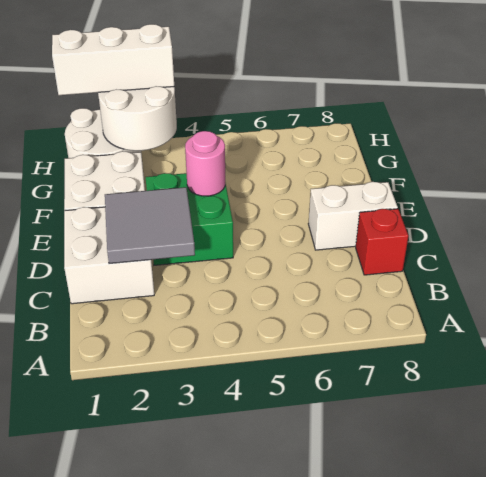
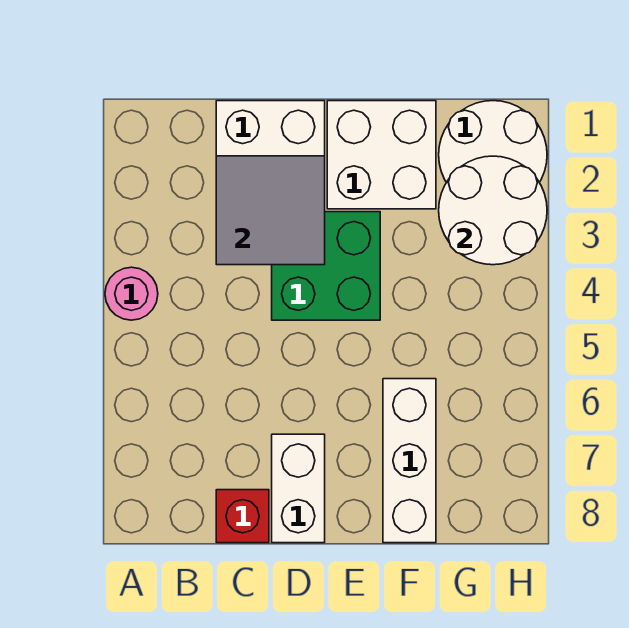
pink round brick E4 level 2 -> pink round brick A4 level 1
white brick H1:H3 level 3 -> white brick F6:F8 level 1

